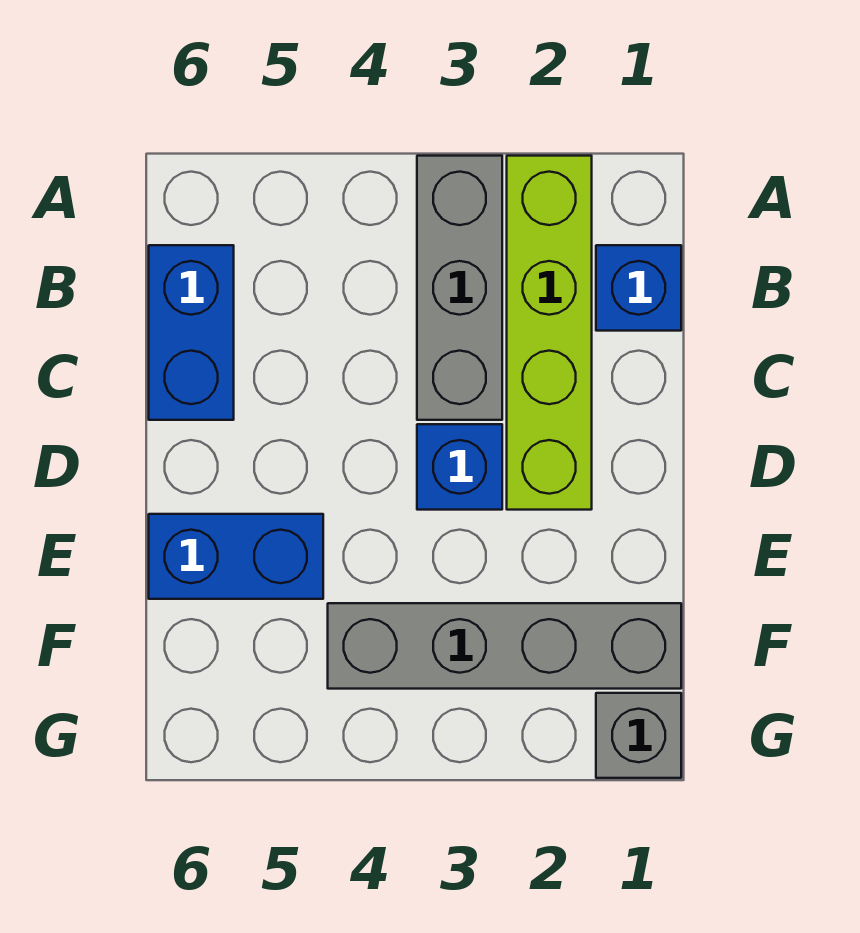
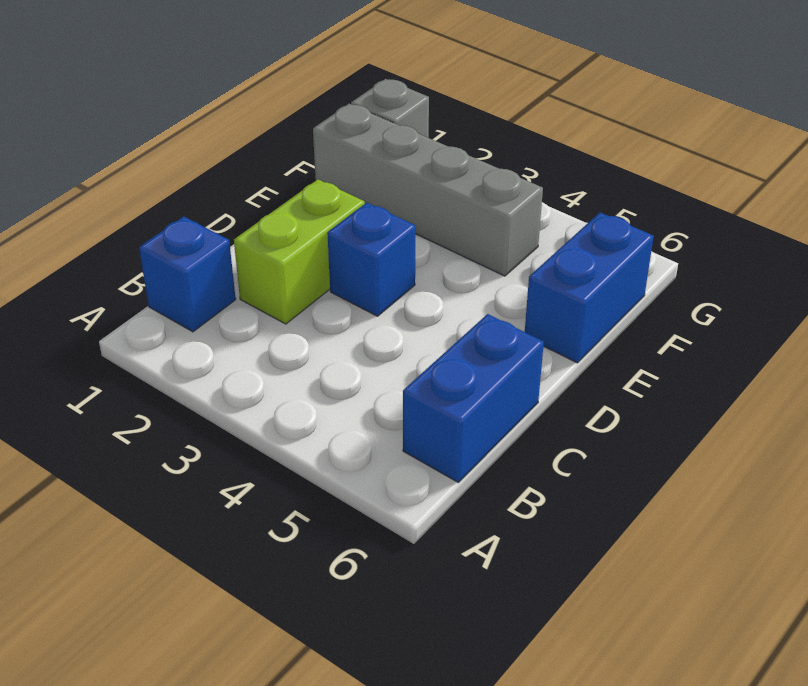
lime brick A2:D2 level 1 -> lime brick C2:D2 level 1
grey brick A3:C3 level 1 -> none
blue brick E5:E6 level 1 -> blue brick E6:F6 level 1

